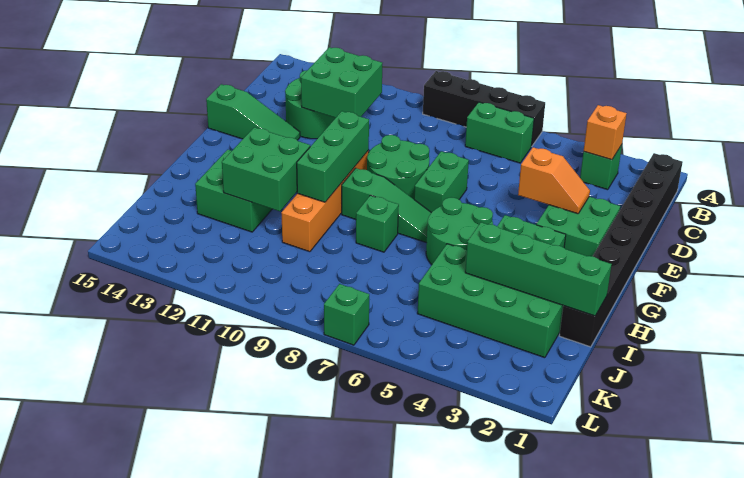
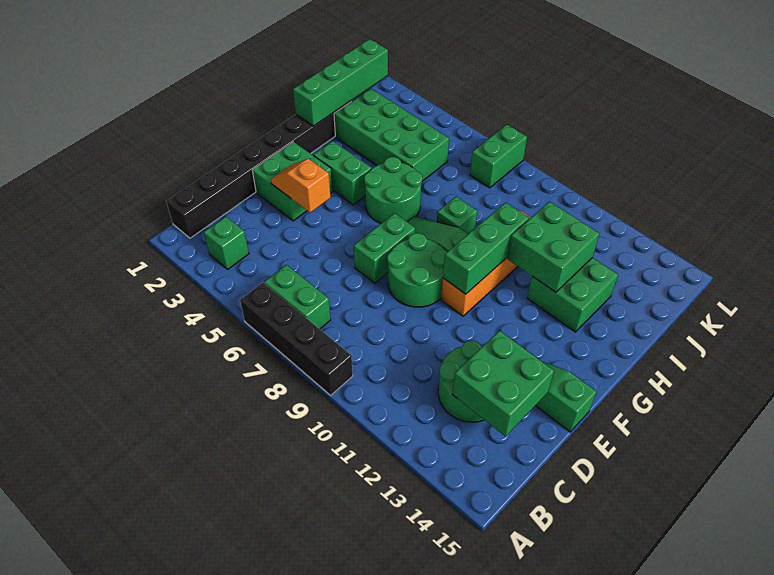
orange brick B3 level 2 -> none
green brick C11:D12 level 2 -> green brick C13:D14 level 2
green brick I1:I4 level 2 -> green brick H1:K1 level 2
green brick L7 level 1 -> green brick K7:L7 level 1

